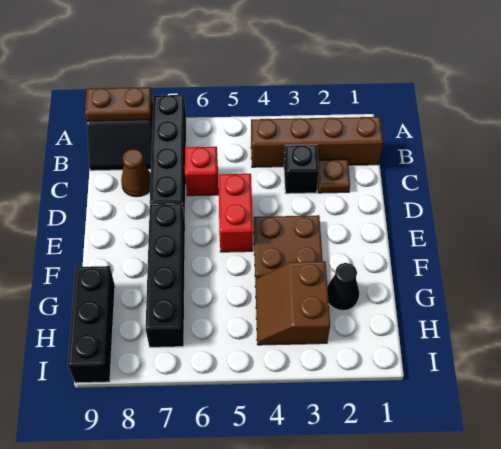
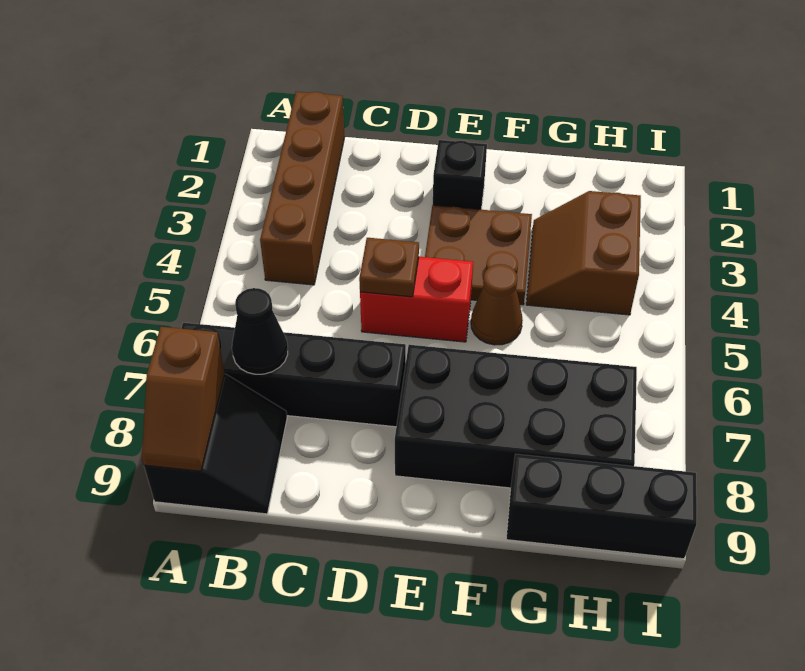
brown plate A8:A9 level 2 -> brown slope A8:A9 level 2 top 8
brown plate C2 level 1 -> brown plate D5 level 2
black brick C3 level 1 -> black brick E2 level 1
red brick C6 level 1 -> none
brown cone C8 level 1 -> brown cone F5 level 1
black brick E7:H7 level 1 -> black brick E7:H8 level 1
black cone G2 level 1 -> black cone B7 level 2
brown slope G3:H4 level 1 top 3 -> brown slope G3:H4 level 1 top H

